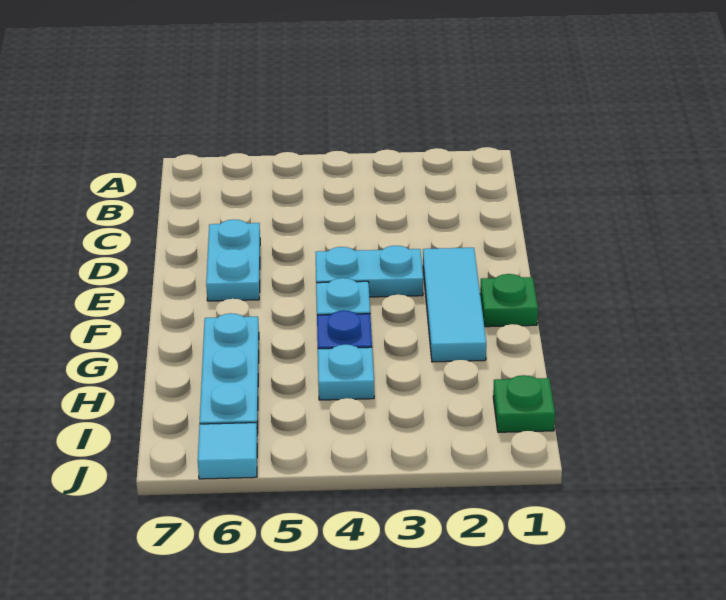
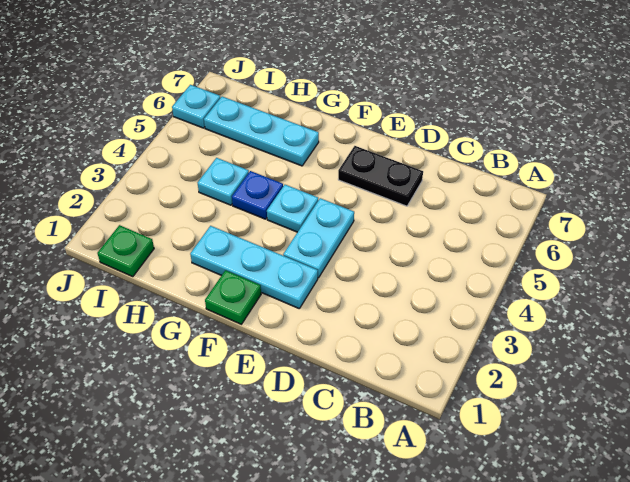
cyan plate D6:E6 level 1 -> black plate D6:E6 level 1
cyan tile E2:G2 level 1 -> cyan plate E2:G2 level 1
cyan tile J6 level 1 -> cyan plate J6 level 1

